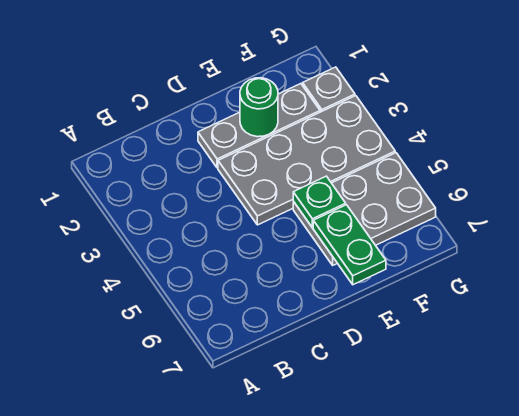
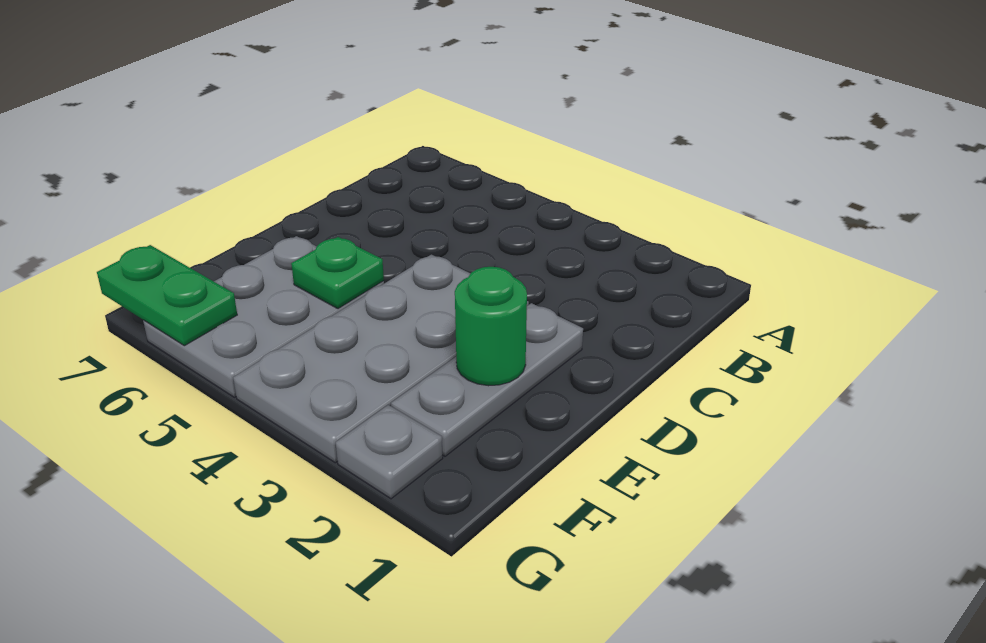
green plate E6:E7 level 2 -> green plate G6:G7 level 2

